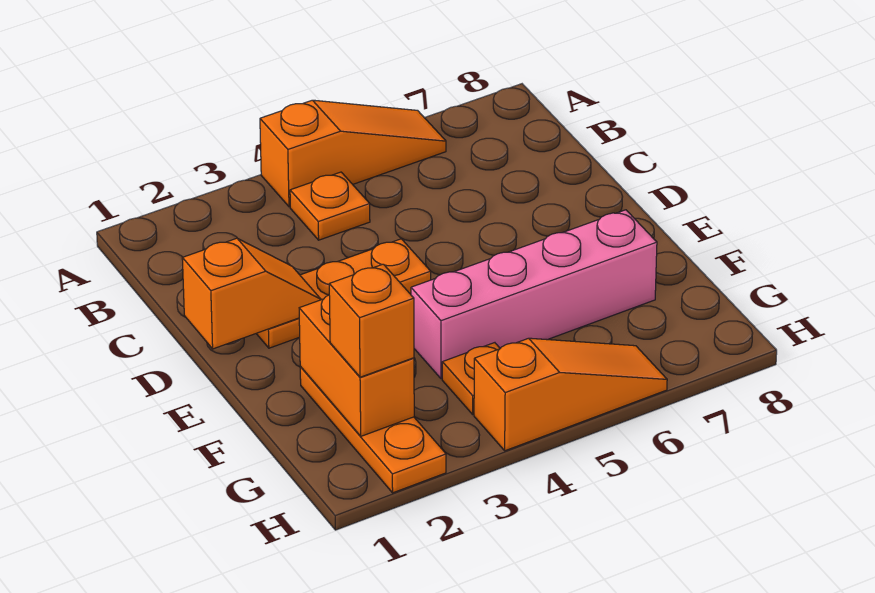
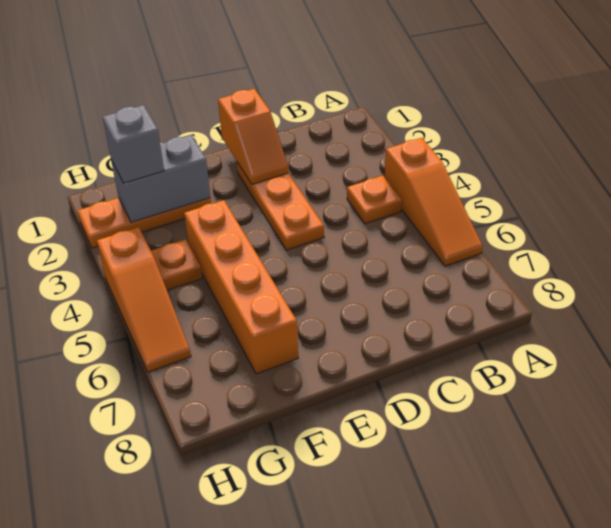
orange brick F2:G2 level 2 -> grey brick F2:G2 level 2
pink brick F4:F7 level 1 -> orange brick F4:F7 level 1
orange brick G2 level 3 -> grey brick G2 level 3

